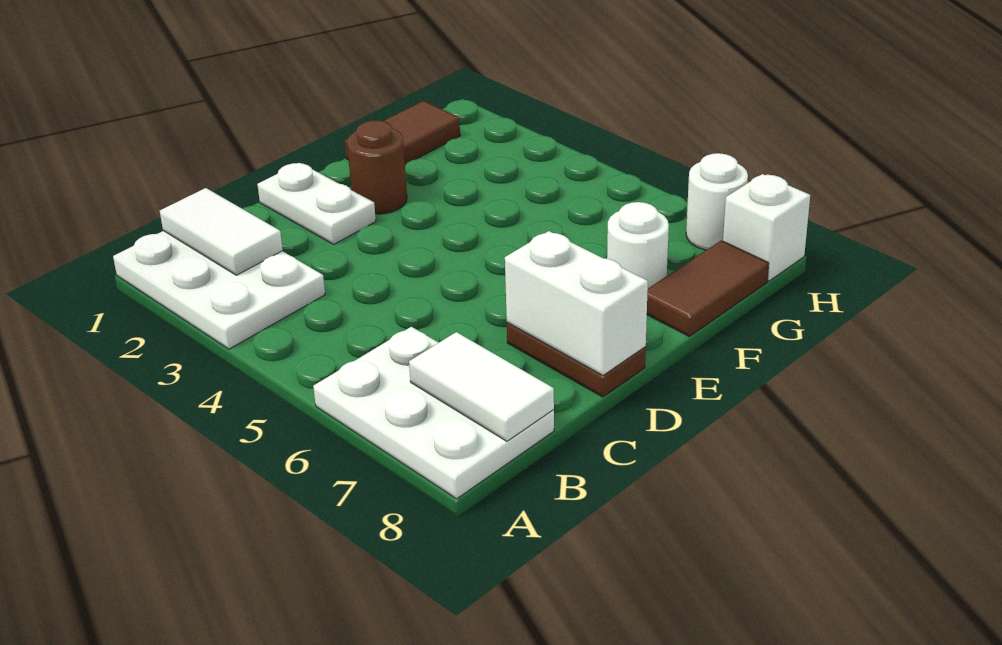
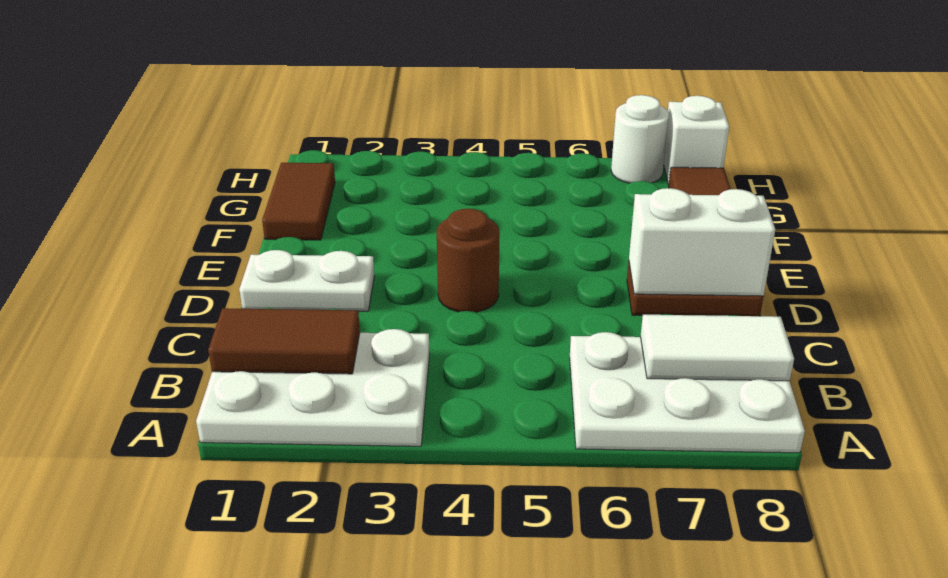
white tile B1:B2 level 2 -> brown tile B1:B2 level 2
brown round brick E2 level 1 -> brown round brick D4 level 1
white round brick F7 level 1 -> none

